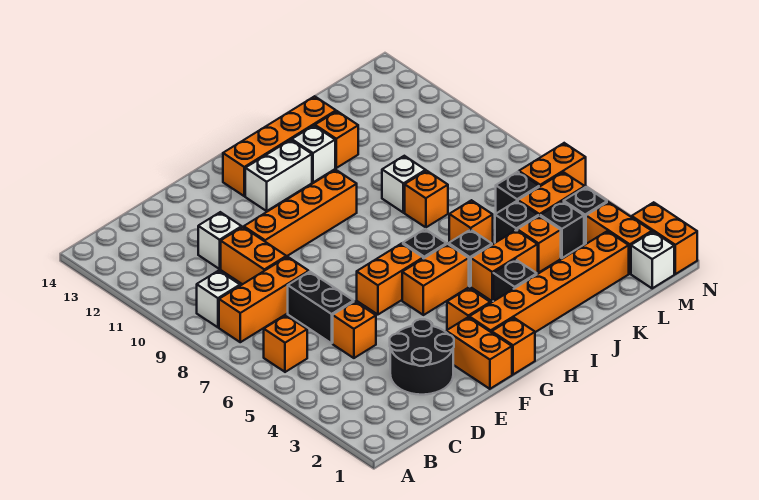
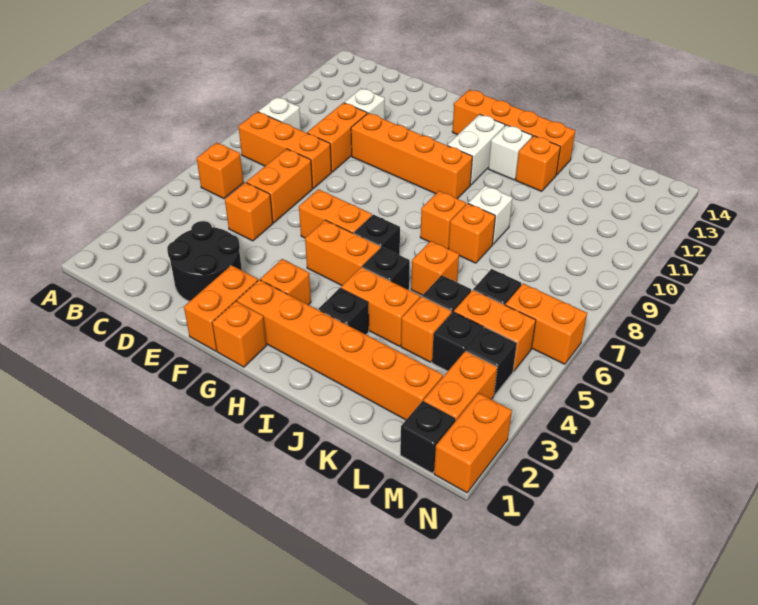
black brick D6:D7 level 1 -> orange brick D6:D7 level 1
white brick G12:H12 level 1 -> white brick H11:H12 level 1
none -> orange brick I8 level 1
white brick M1 level 1 -> black brick M1 level 1

